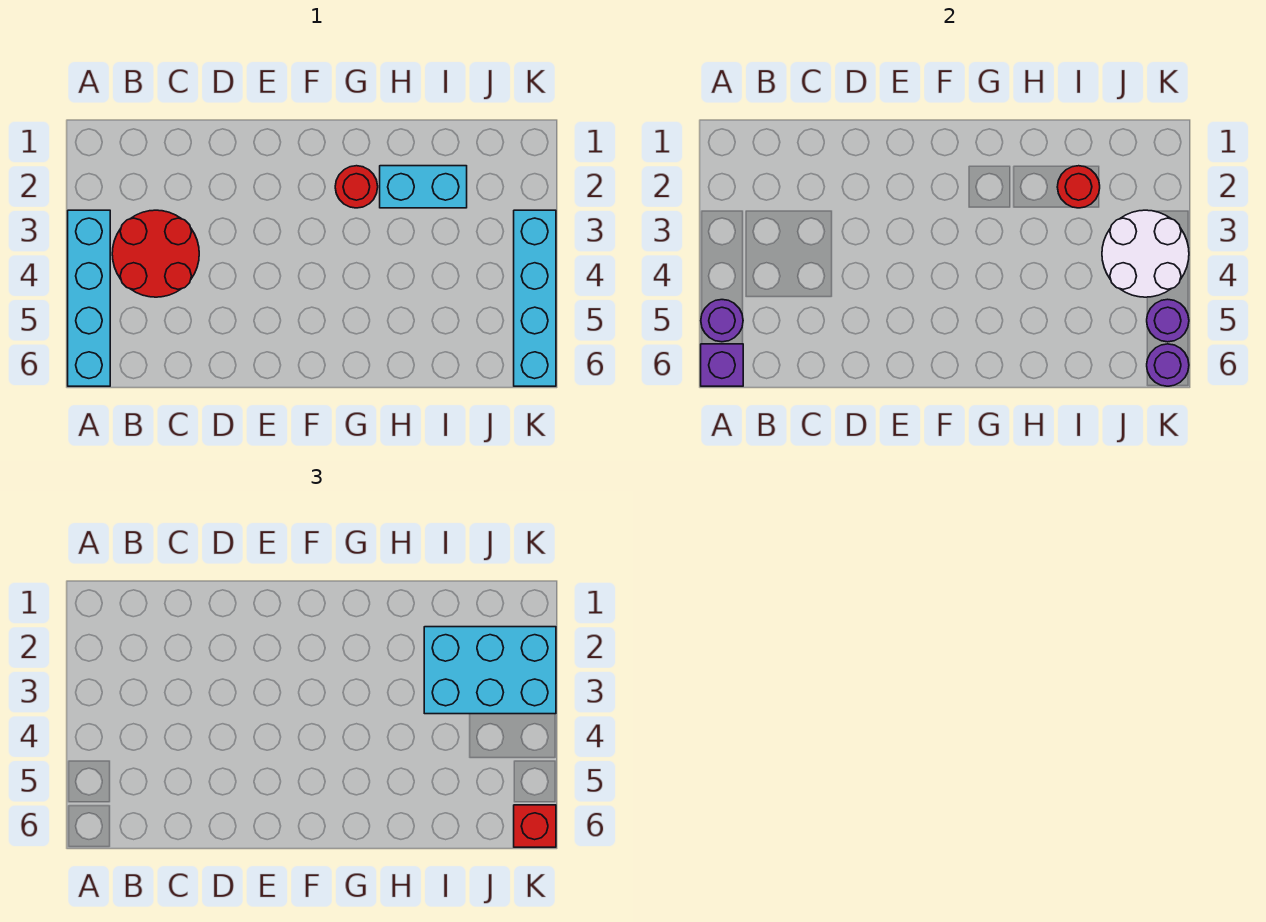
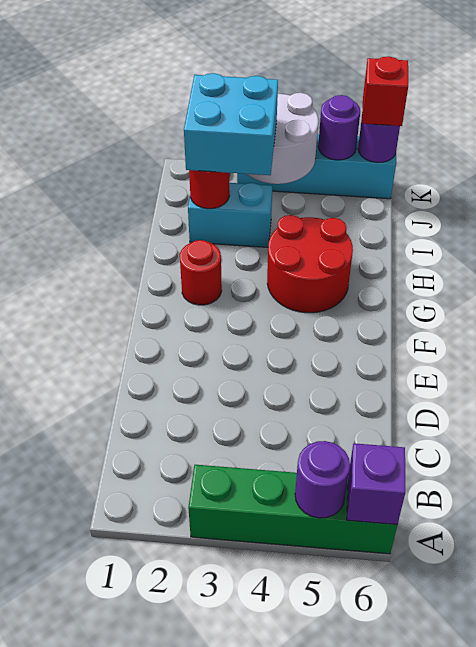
cyan brick A3:A6 level 1 -> green brick A3:A6 level 1
red round brick B3:C4 level 1 -> red round brick G4:H5 level 1
cyan brick H2:I2 level 1 -> cyan brick I2:I3 level 1
cyan brick I2:K3 level 3 -> cyan brick I2:J3 level 3

